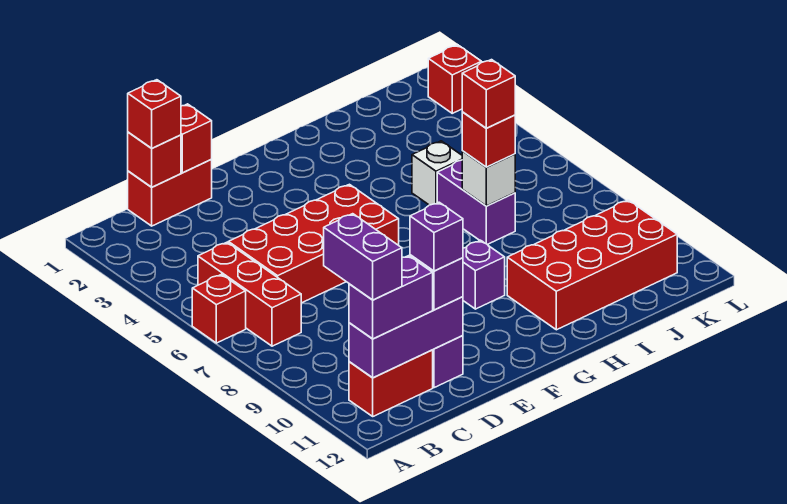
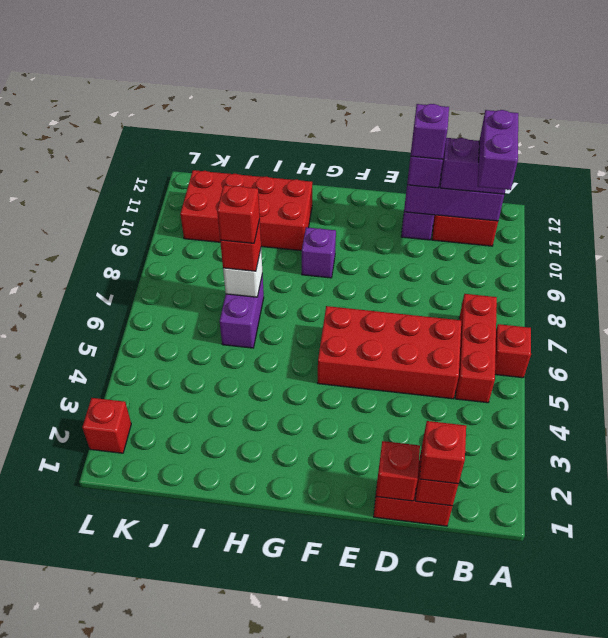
white brick I5 level 1 -> none

